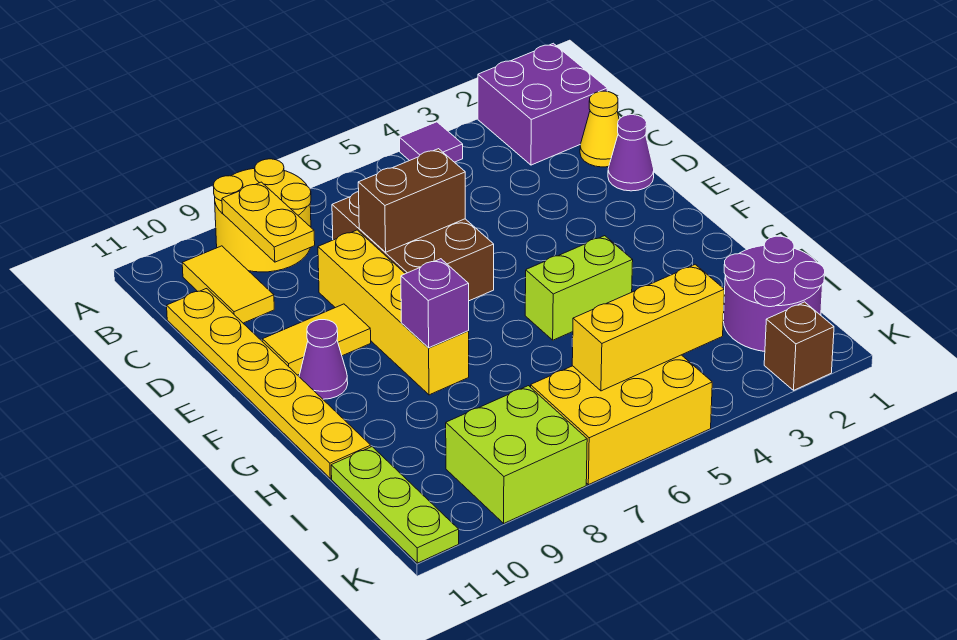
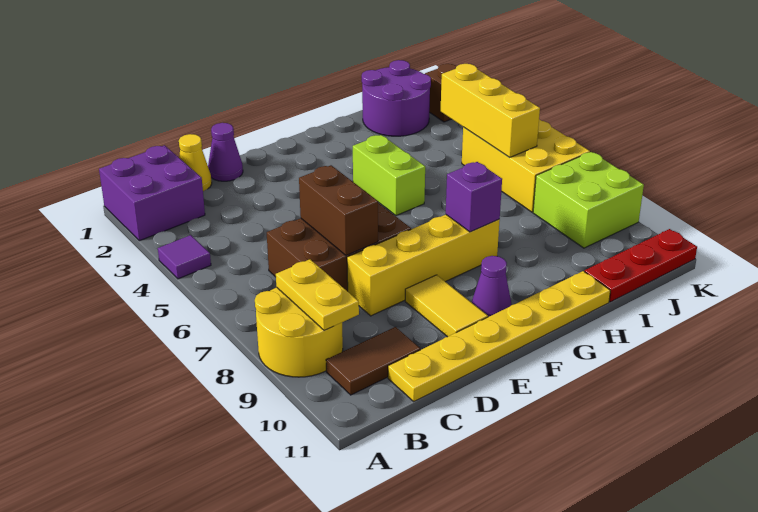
yellow plate B9:C9 level 2 -> yellow plate B8:B9 level 2
yellow tile B10:C10 level 1 -> brown tile B10:C10 level 1
lime plate I11:K11 level 1 -> red plate I11:K11 level 1

